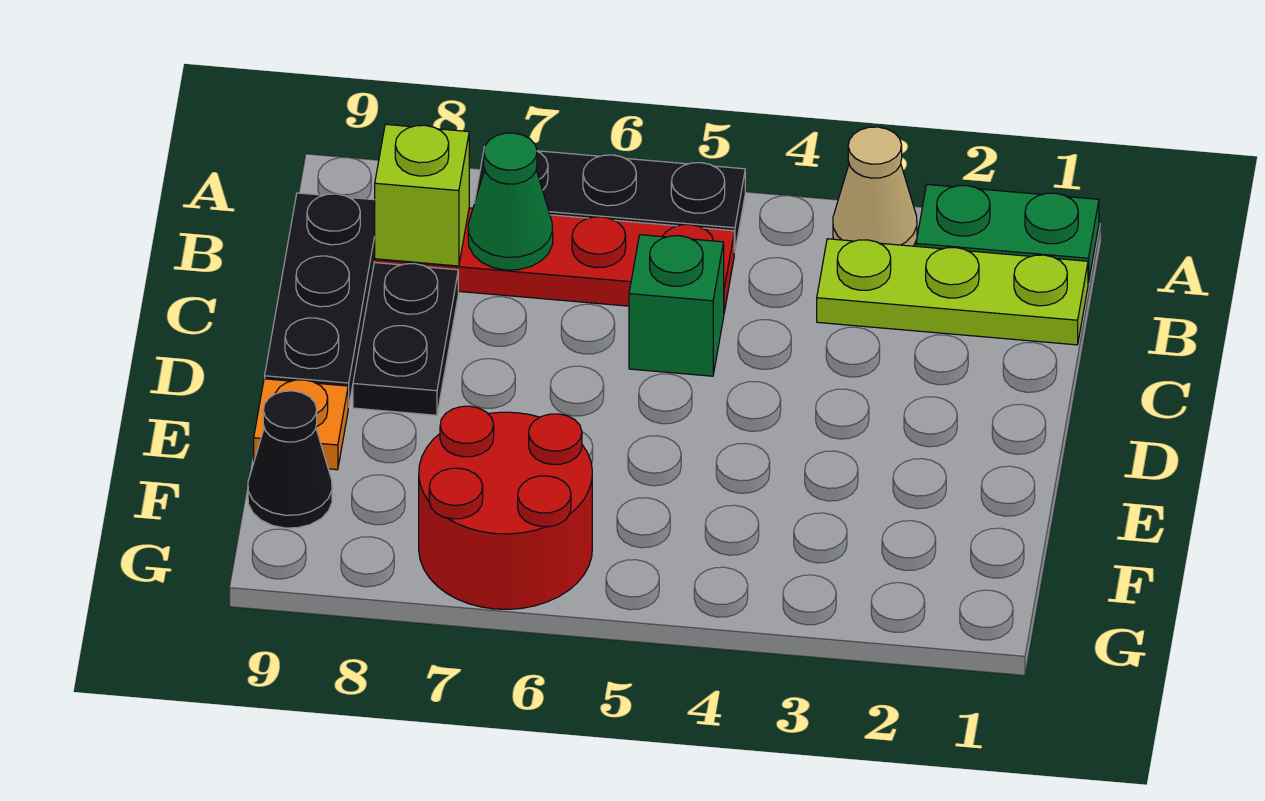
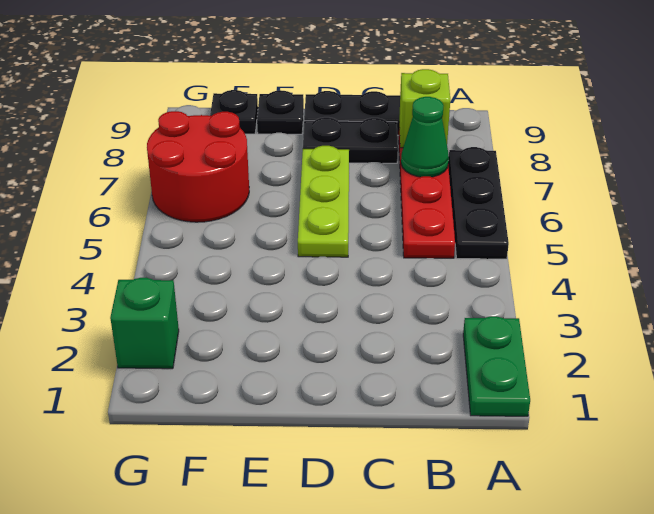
tan cone A3 level 1 -> none
lime plate B1:B3 level 1 -> lime plate D5:D7 level 1
green brick C5 level 1 -> green brick G2 level 1
orange plate E9 level 1 -> black plate E9 level 1
black cone F9 level 1 -> black plate F9 level 1

